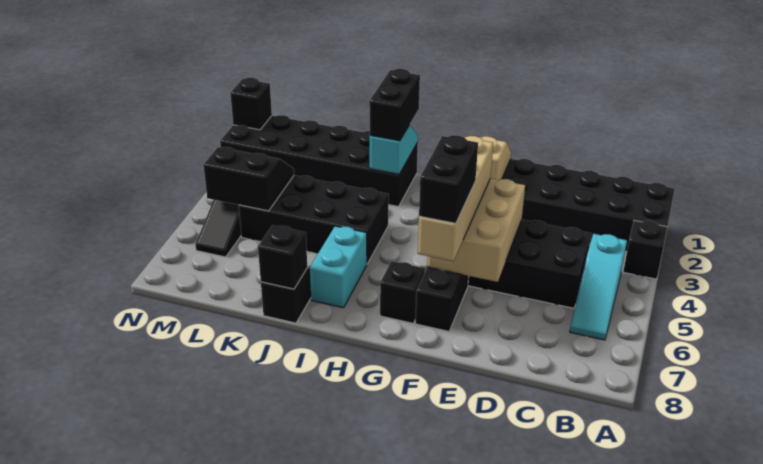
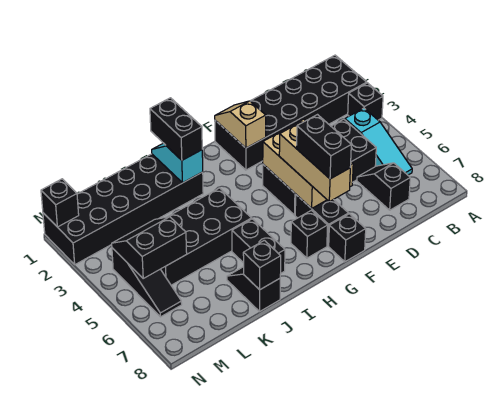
none -> black slope C6:C7 level 1 top 7
tan brick F4:F7 level 3 -> tan brick F5:F7 level 3
none -> black brick F8 level 1
cyan brick I6:I7 level 1 -> black brick I6:I7 level 1

